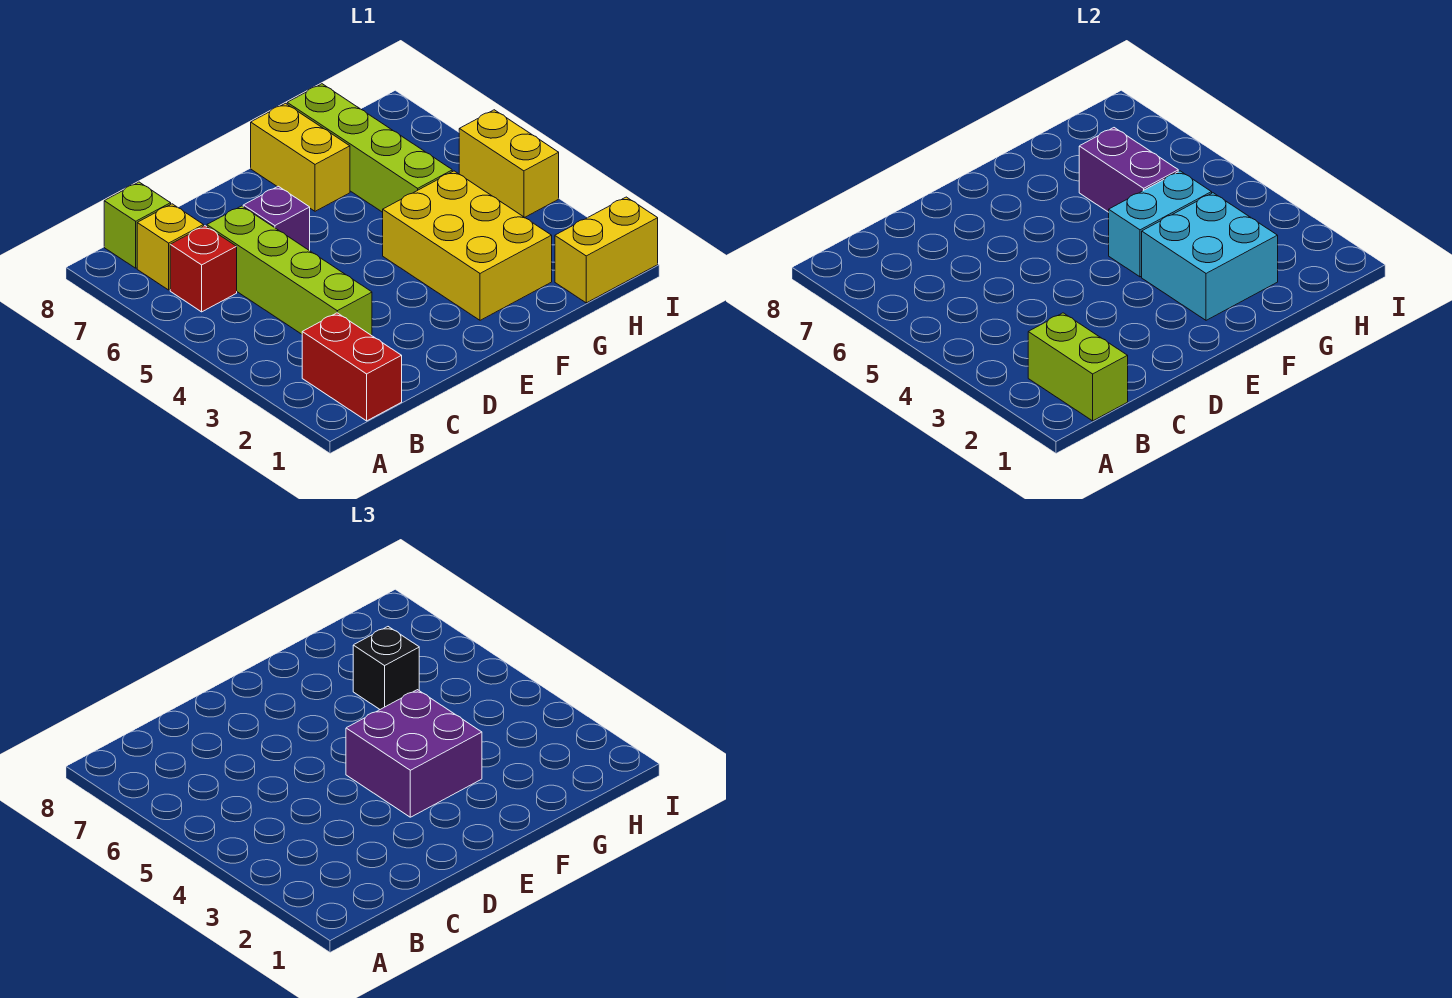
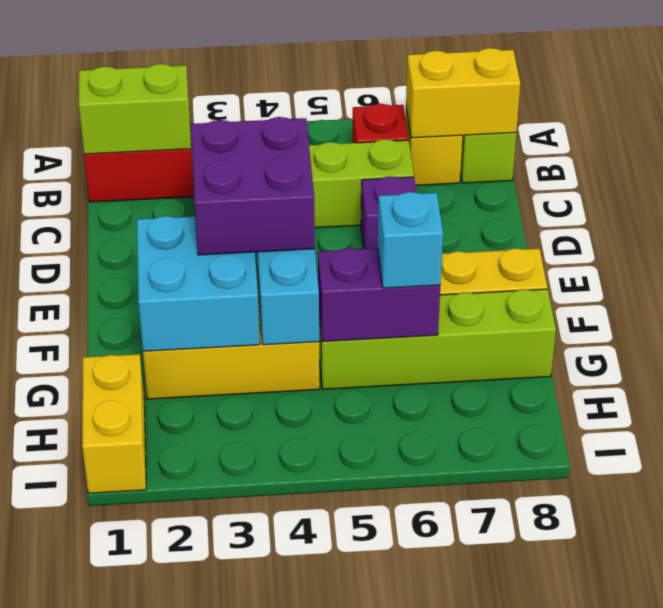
black brick G6 level 3 -> cyan brick G6 level 3
yellow brick I4:I5 level 1 -> yellow brick B7:B8 level 2

